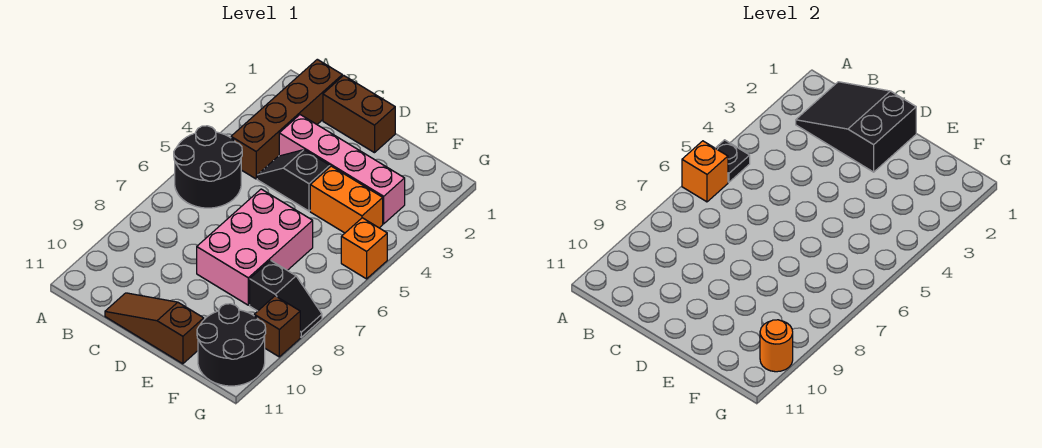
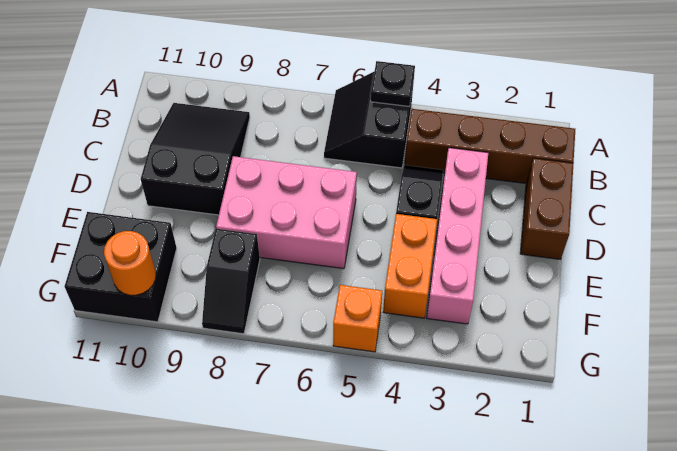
black round brick A5:B6 level 1 -> black slope A5:B6 level 1 top 5
orange brick A6 level 2 -> none
black slope B1:D2 level 2 top D -> black slope B9:D10 level 1 top D
brown slope C11:E11 level 1 top E -> none
black round brick F10:G11 level 1 -> black brick F10:G11 level 1
brown brick G9 level 1 -> none

